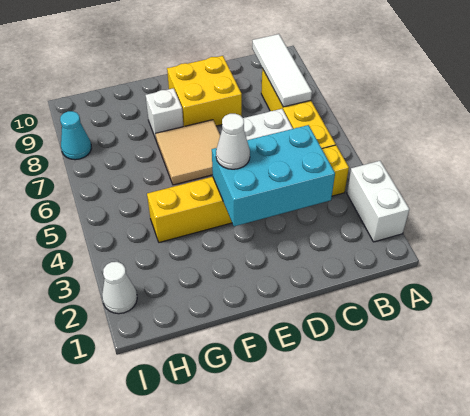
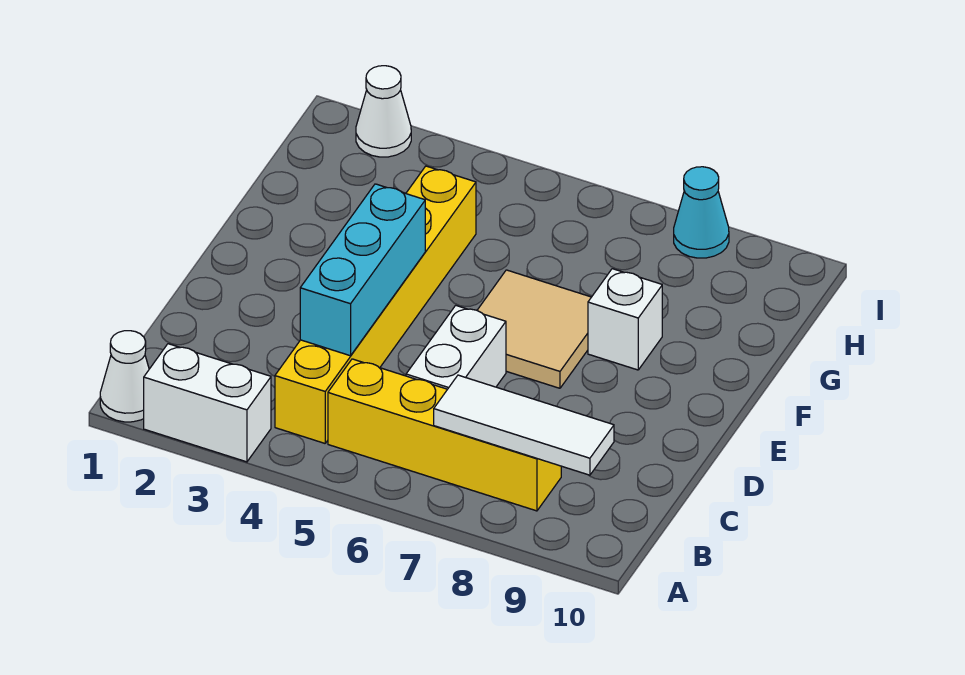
cyan brick C3:E4 level 2 -> cyan brick C4:E4 level 2
yellow brick D8:E9 level 1 -> none
white cone E4 level 3 -> white cone A1 level 1

